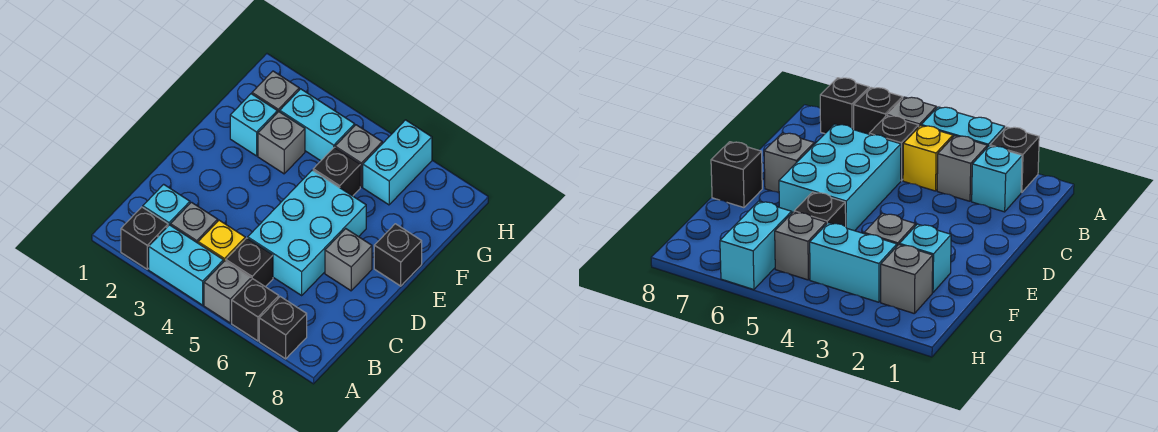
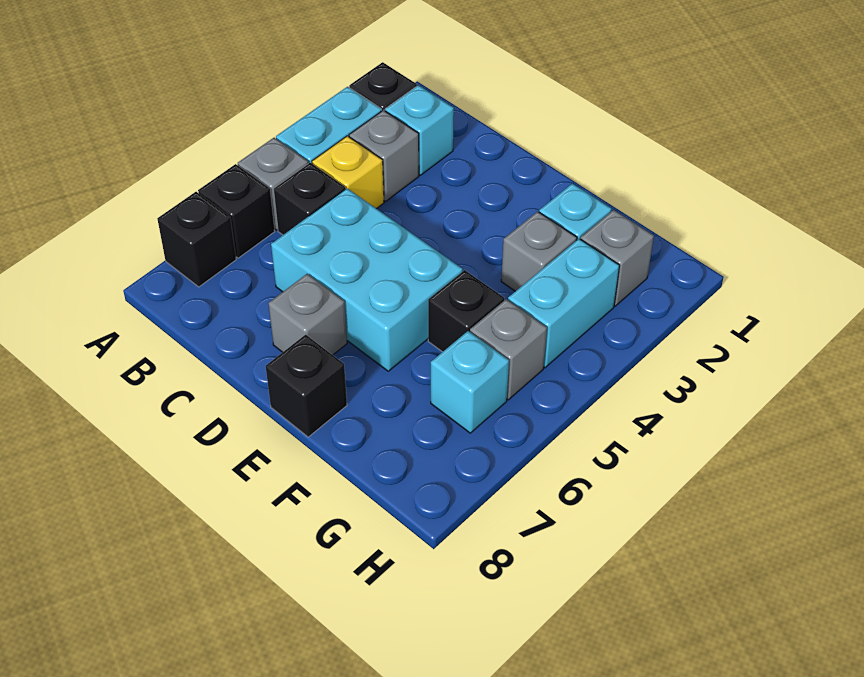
cyan brick G6:H6 level 1 -> cyan brick G6 level 1

